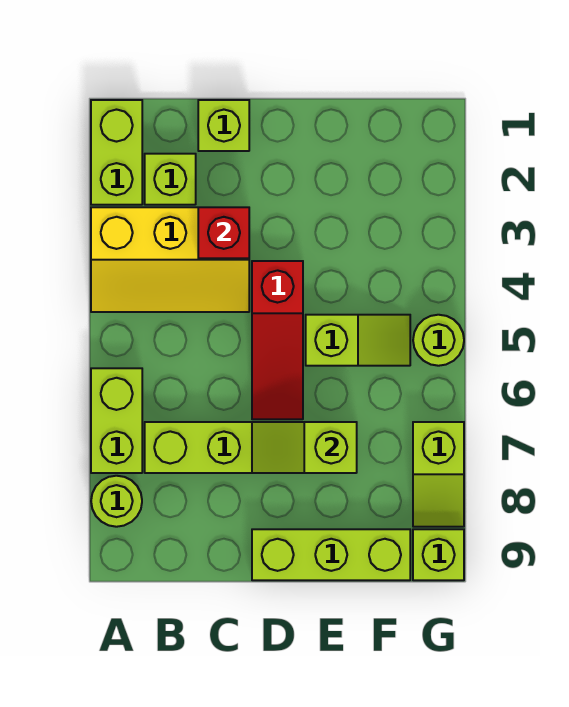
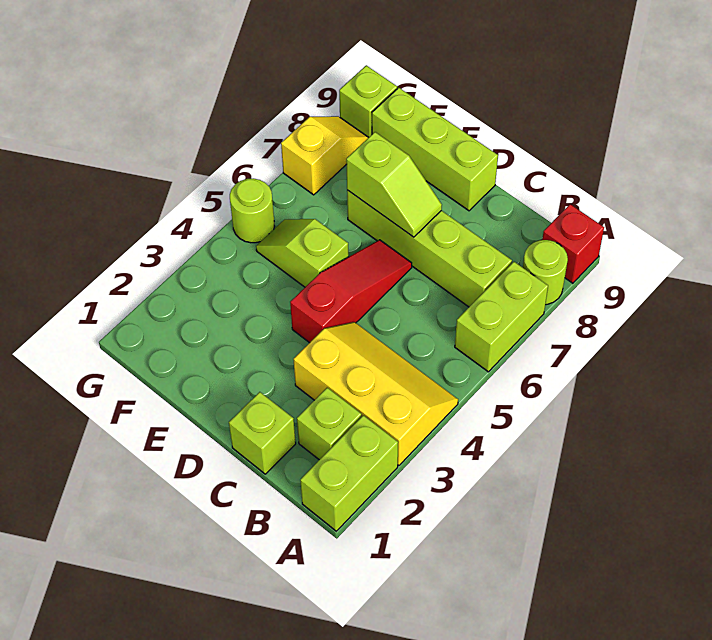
red brick C3 level 2 -> red brick A9 level 1
lime slope G7:G8 level 1 top 7 -> yellow slope G7:G8 level 1 top 7

